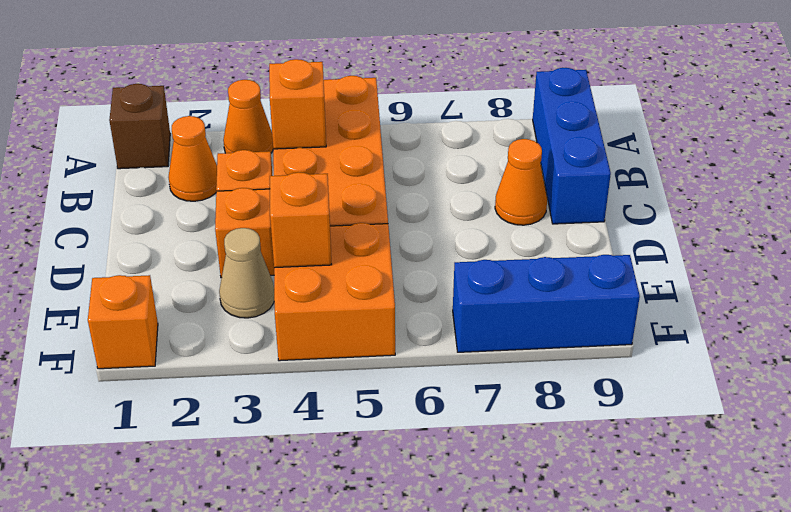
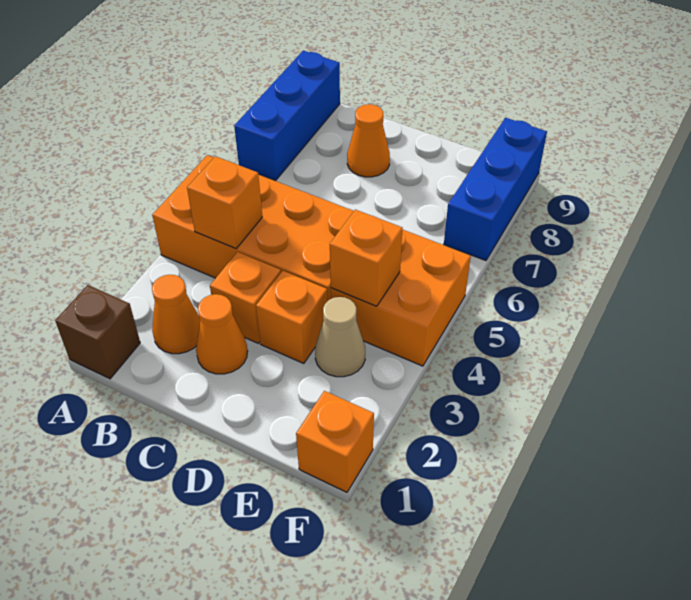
orange cone A3 level 1 -> orange cone C2 level 1
blue brick A9:C9 level 1 -> blue brick A7:A9 level 1

